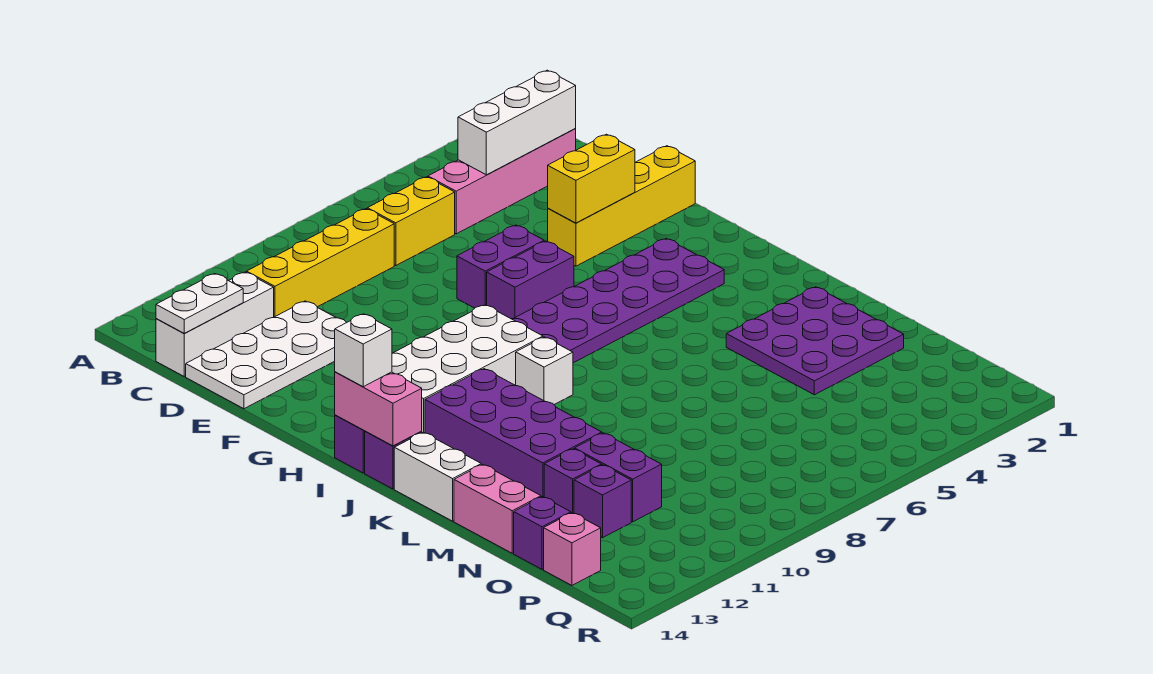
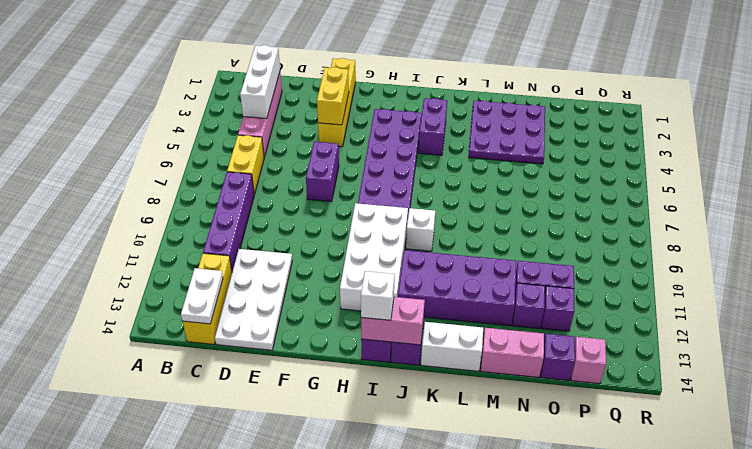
yellow brick C8:C11 level 1 -> purple brick C8:C11 level 1
white brick C12:C14 level 1 -> yellow brick C12:C14 level 1
purple brick G6:G7 level 1 -> purple brick J3:J4 level 1

